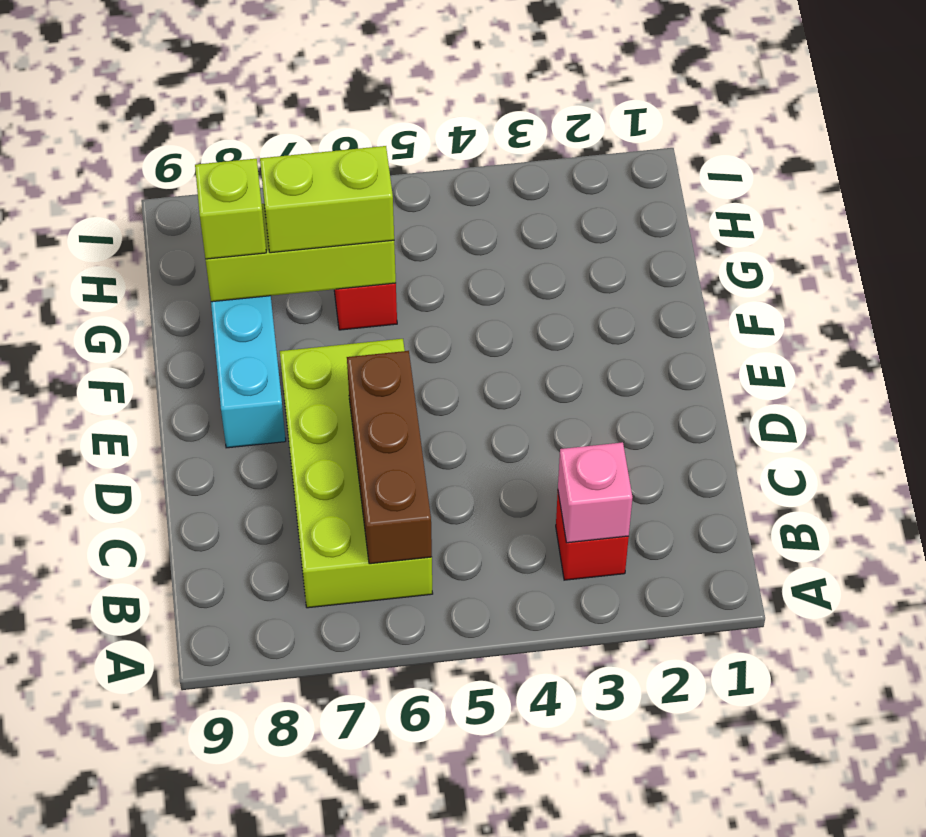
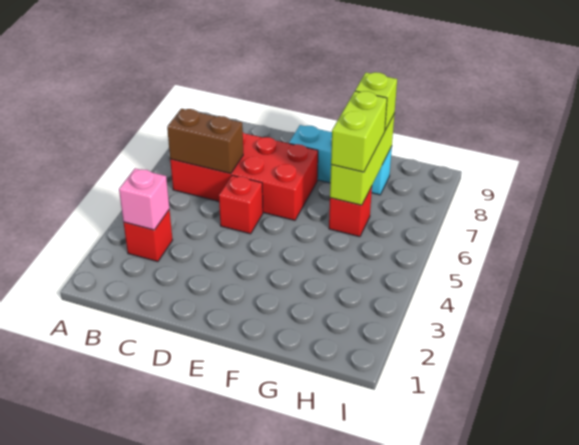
lime brick B6:E7 level 1 -> red brick B6:E7 level 1
brown brick B6:D6 level 2 -> brown brick B6:C6 level 2
none -> red brick D5 level 1

